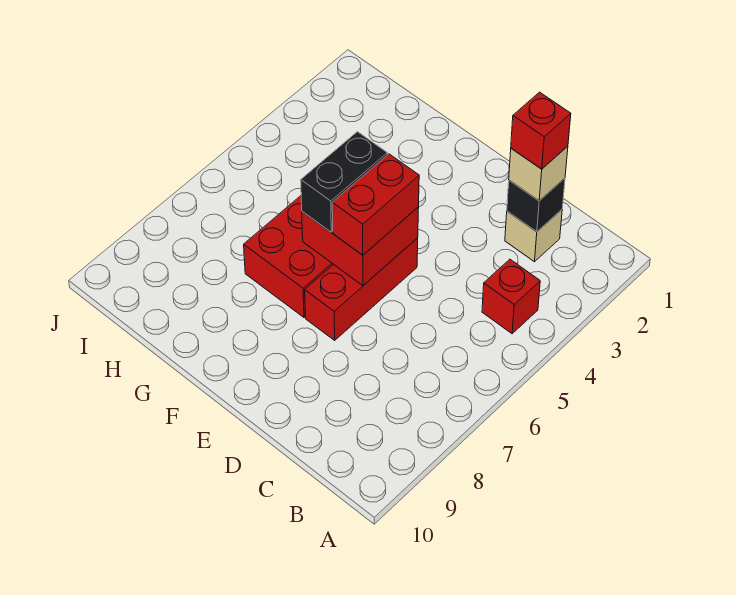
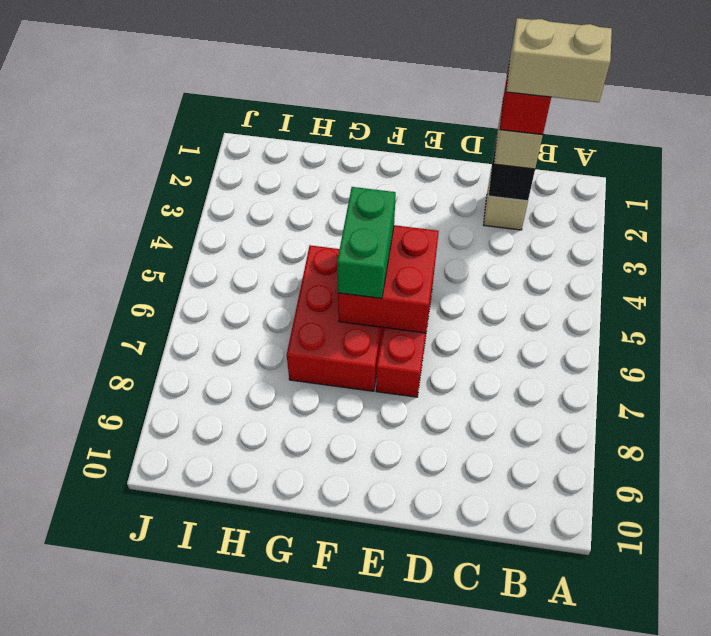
none -> tan brick B2:C2 level 5
red brick B4 level 1 -> none
red brick E5:E6 level 3 -> none
black brick F5:F6 level 3 -> green brick F5:F6 level 3

